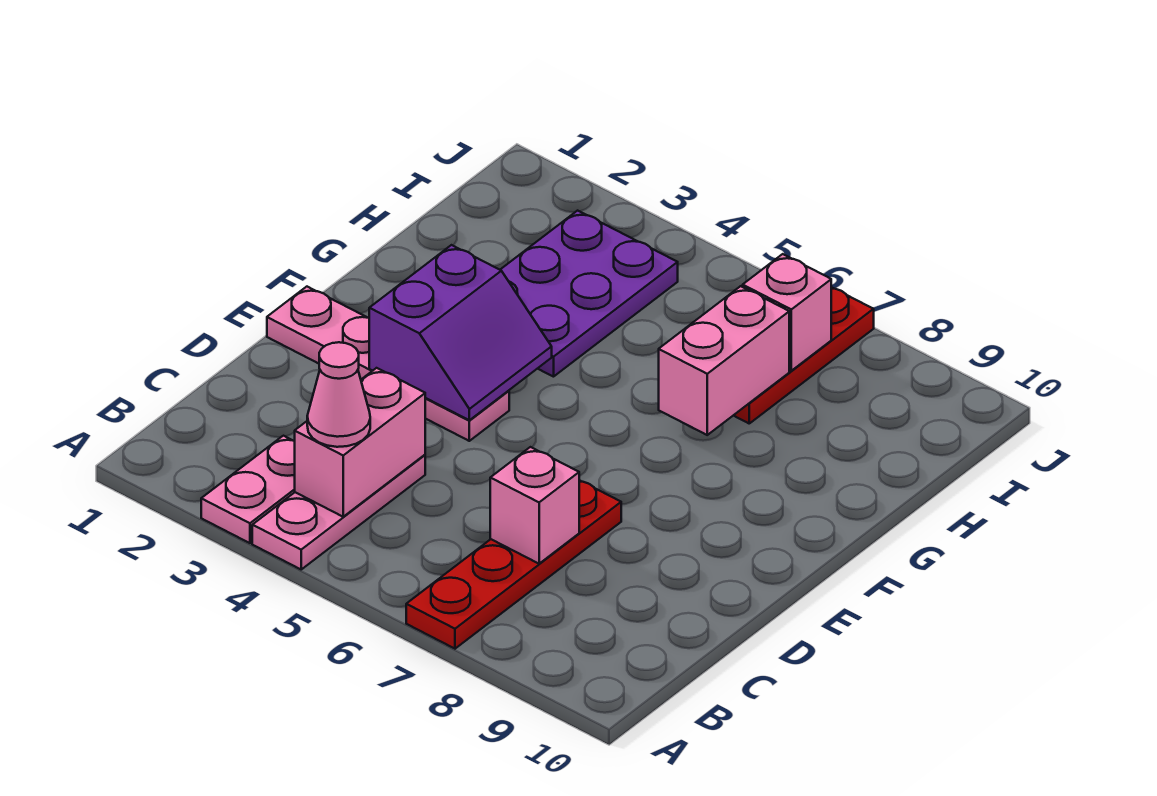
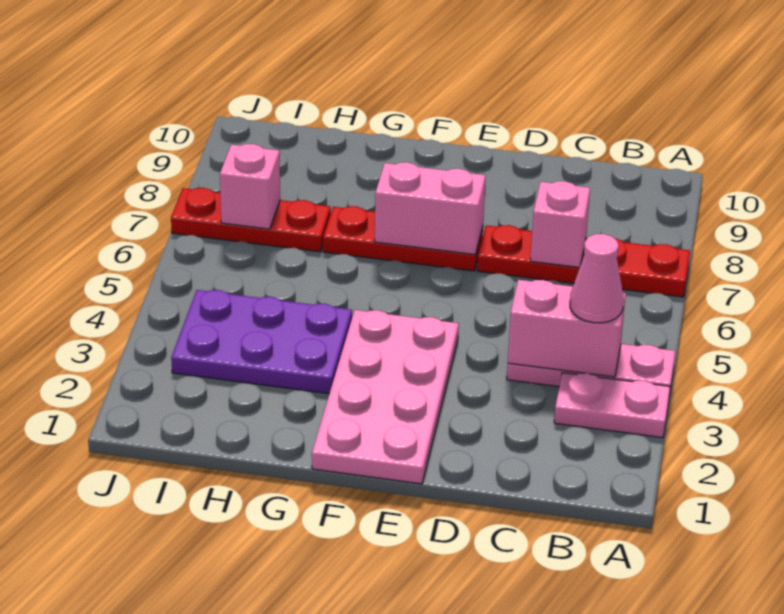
pink plate E1:E4 level 1 -> pink plate E1:F4 level 1
purple slope E3:F4 level 2 top 3 -> none
none -> red plate E7:G7 level 1
pink brick G7:H7 level 2 -> pink brick E7:F7 level 2

